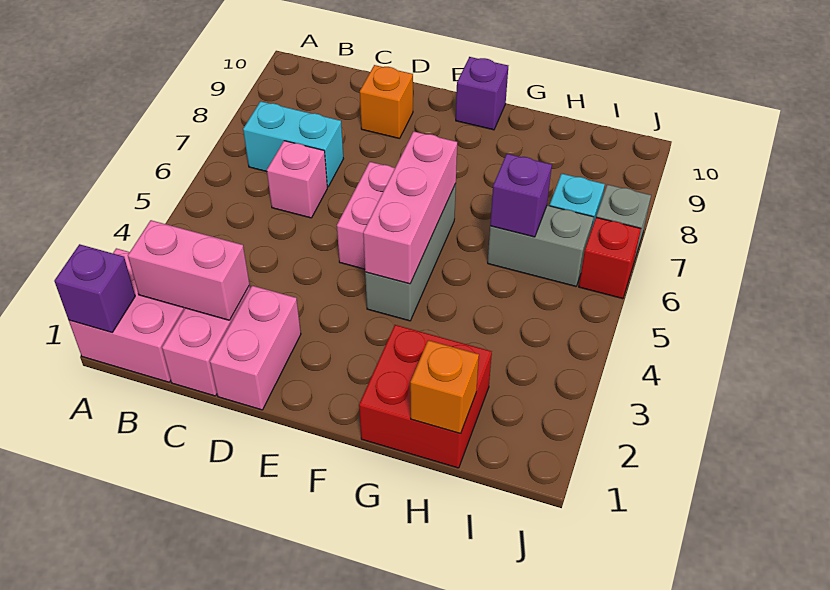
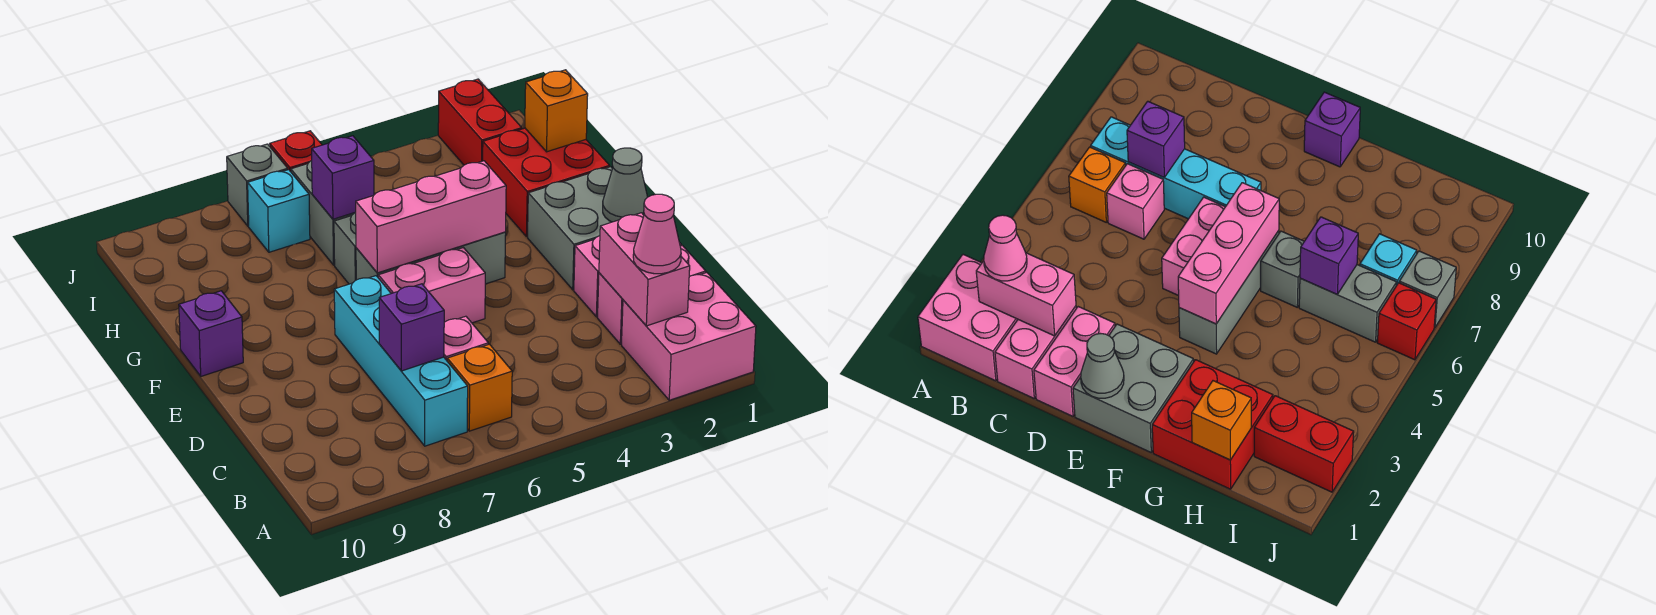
purple brick A1 level 2 -> purple brick C7 level 2
none -> pink cone B2 level 3
cyan brick B7:C7 level 1 -> cyan brick B7:E7 level 1
orange brick D9 level 1 -> orange brick B6 level 1
none -> grey brick E1:F2 level 1
none -> grey cone E1 level 2
none -> grey brick G6 level 1
none -> red brick I2:J2 level 1

